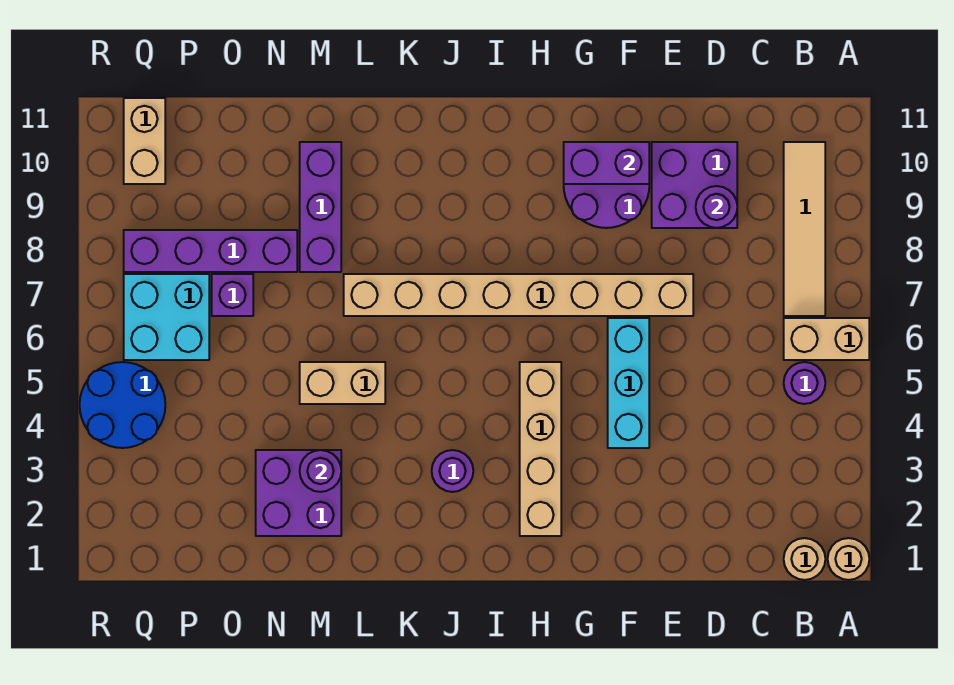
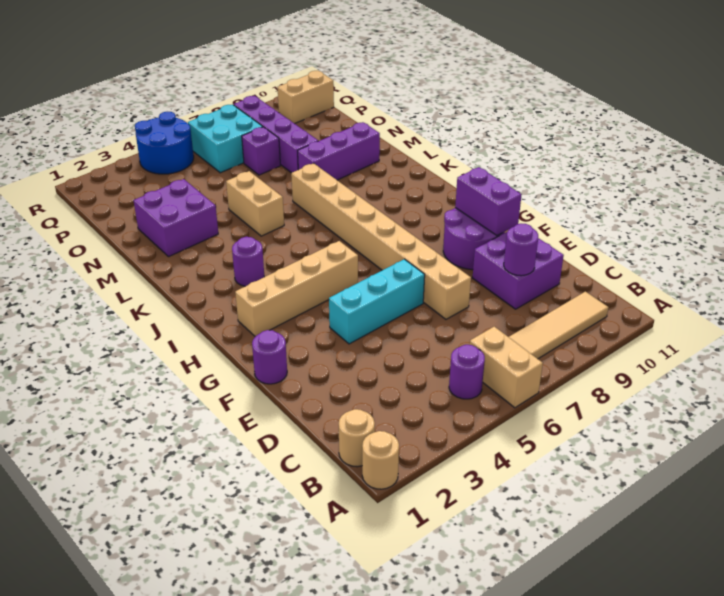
purple round brick M3 level 2 -> purple round brick F1 level 1

